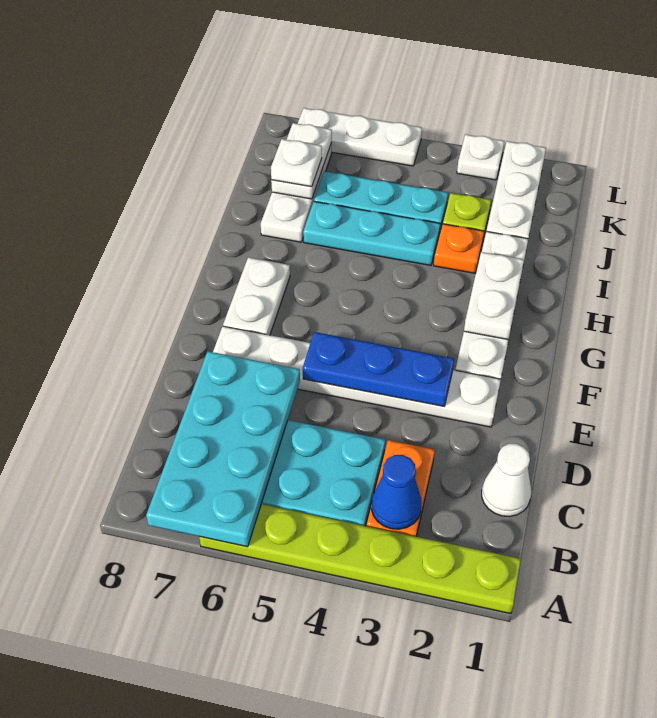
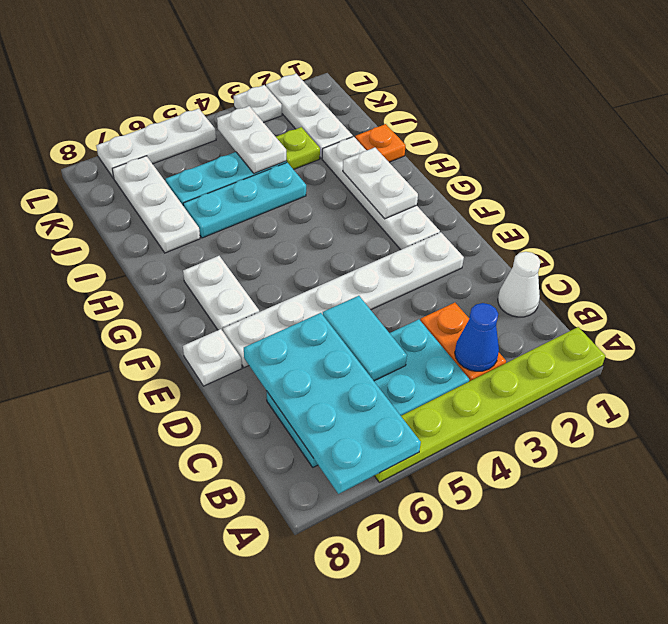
none -> cyan tile C5:D5 level 2
blue plate E3:E5 level 2 -> none
orange plate I3 level 1 -> orange plate I1 level 1
white plate J7:K7 level 2 -> white plate J4:K4 level 2
white plate J7 level 3 -> white plate E8 level 1

